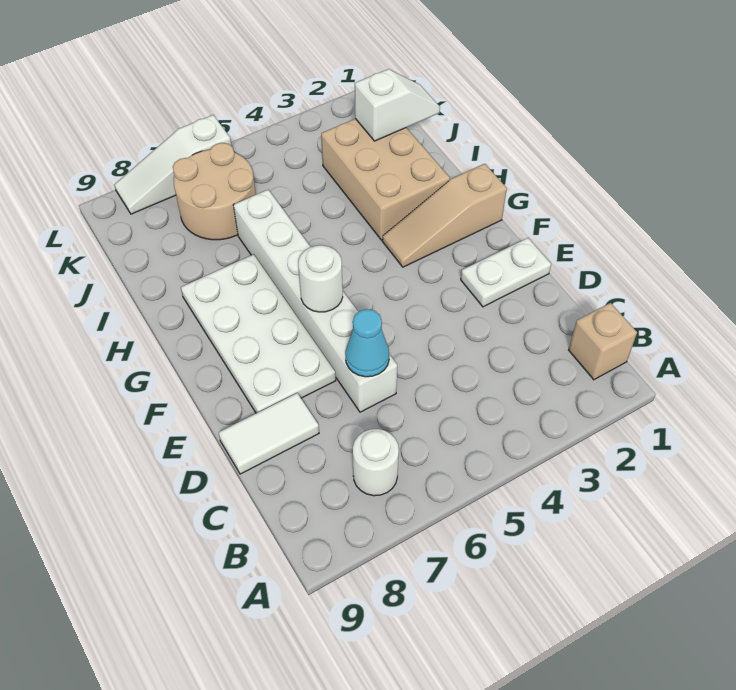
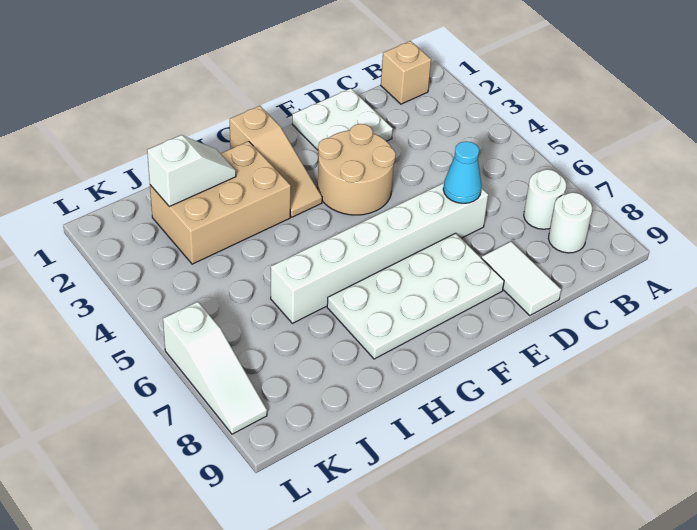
white plate E1:E2 level 1 -> white plate D1:E2 level 1
white round brick F6 level 2 -> white round brick B8 level 1
white slope J1:J2 level 2 top 2 -> white slope I2:J2 level 2 top J
tan round brick J6:K7 level 1 -> tan round brick E3:F4 level 1

